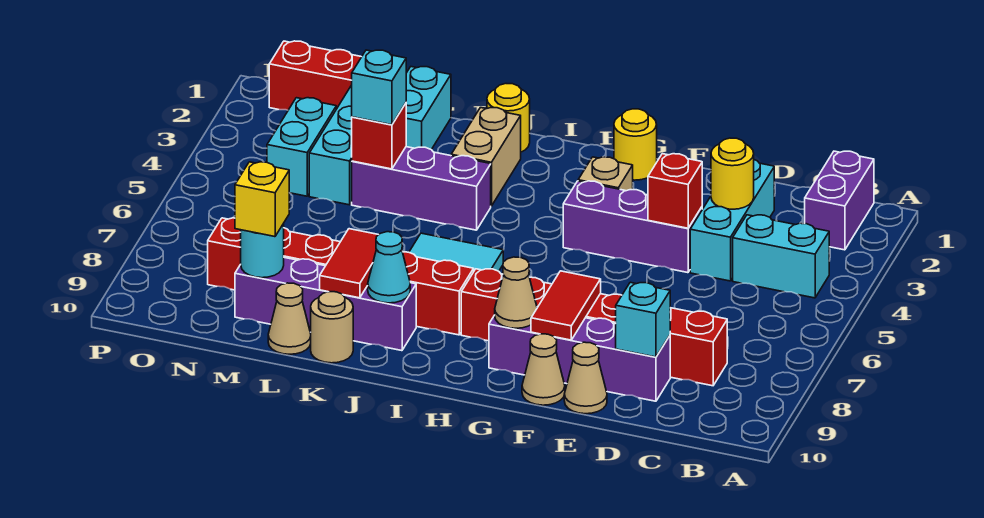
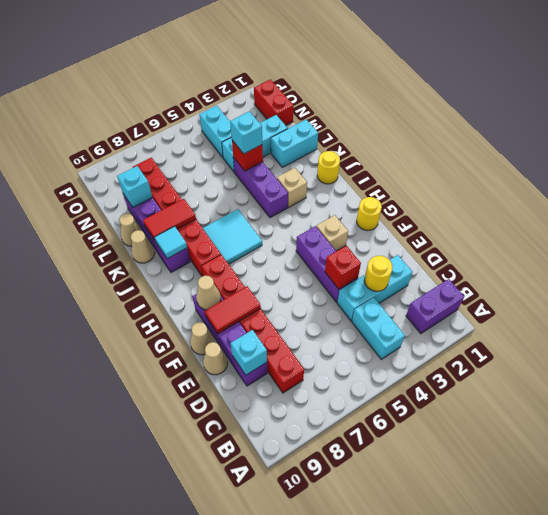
tan brick J2:J3 level 1 -> tan brick J3 level 1
cyan cone J9 level 2 -> cyan tile J9 level 2
tan round brick K10 level 1 -> tan cone K10 level 1
cyan round brick M9 level 2 -> cyan brick M9 level 2
yellow brick M9 level 3 -> none
cyan brick N3:N4 level 1 -> cyan brick N4:O4 level 1

